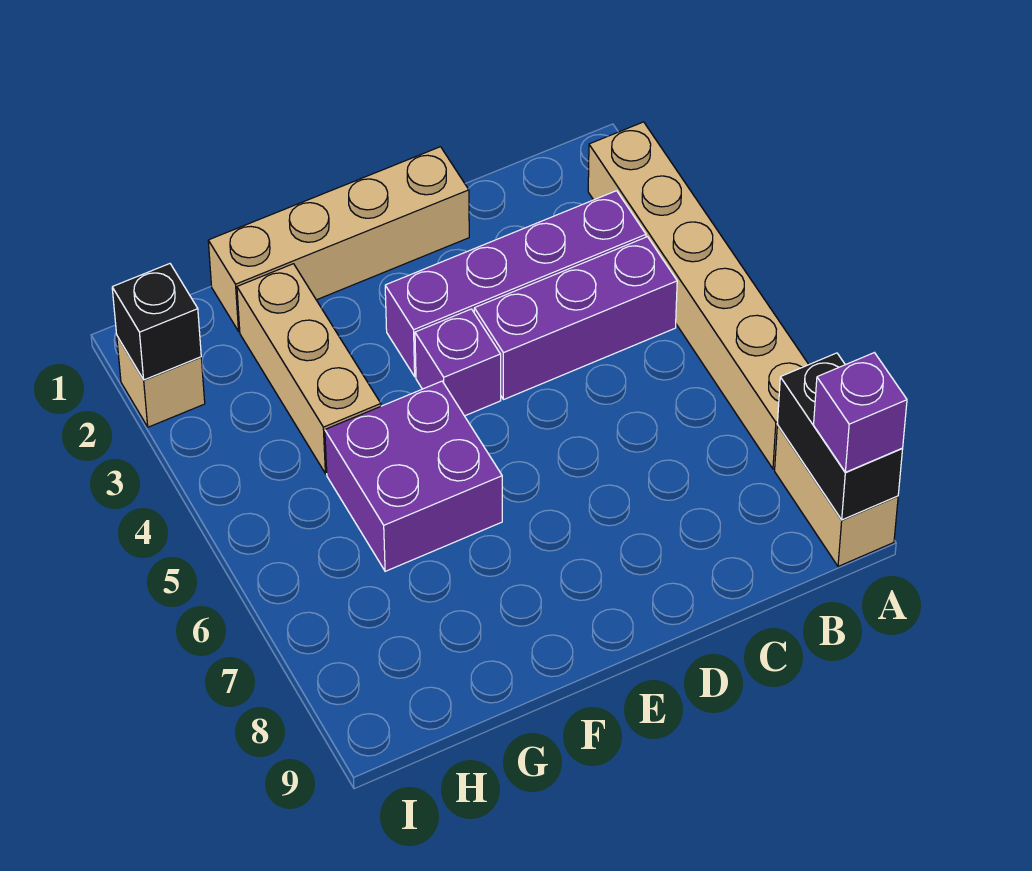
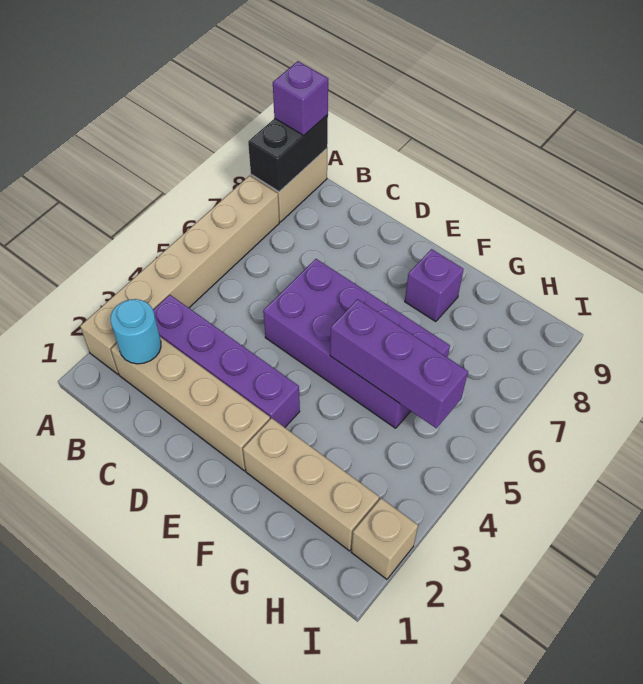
none -> cyan round brick B2 level 2
purple brick B4:D4 level 1 -> purple brick F5:H5 level 2
tan brick D1:G1 level 1 -> tan brick B2:E2 level 1
purple brick E4 level 1 -> purple brick F8 level 1
purple brick F5:G6 level 1 -> purple brick D5:G6 level 1
tan brick G2:G4 level 1 -> tan brick F2:H2 level 1
black brick I2 level 2 -> none

